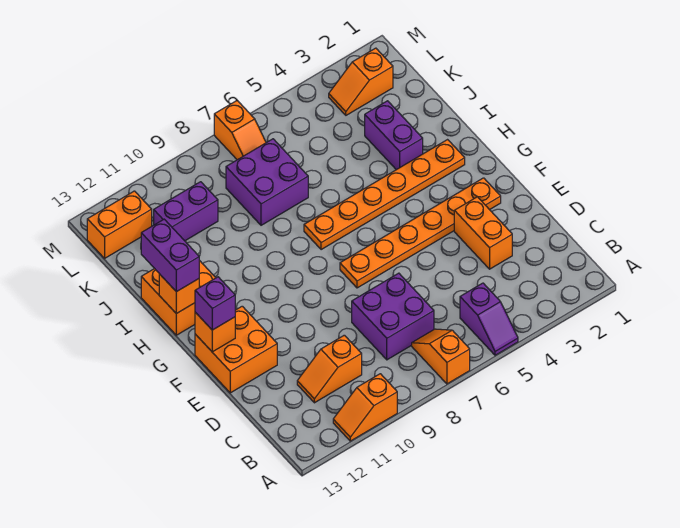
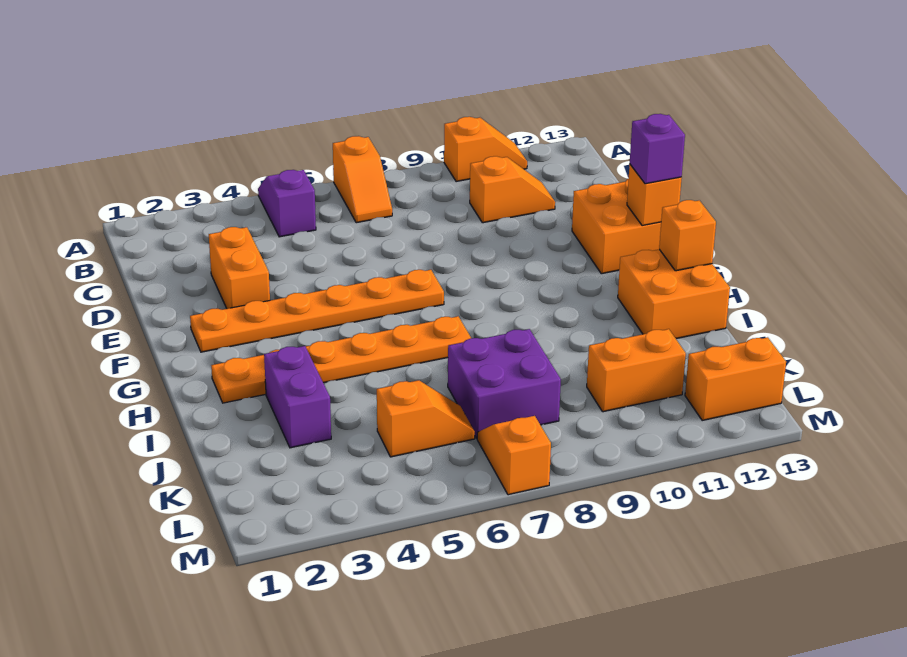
purple brick C7:D8 level 1 -> none
purple brick H13:I13 level 3 -> none
purple brick K10:K11 level 1 -> orange brick K10:K11 level 1
orange slope L2:L3 level 1 top 2 -> orange slope K5:K6 level 1 top 5

